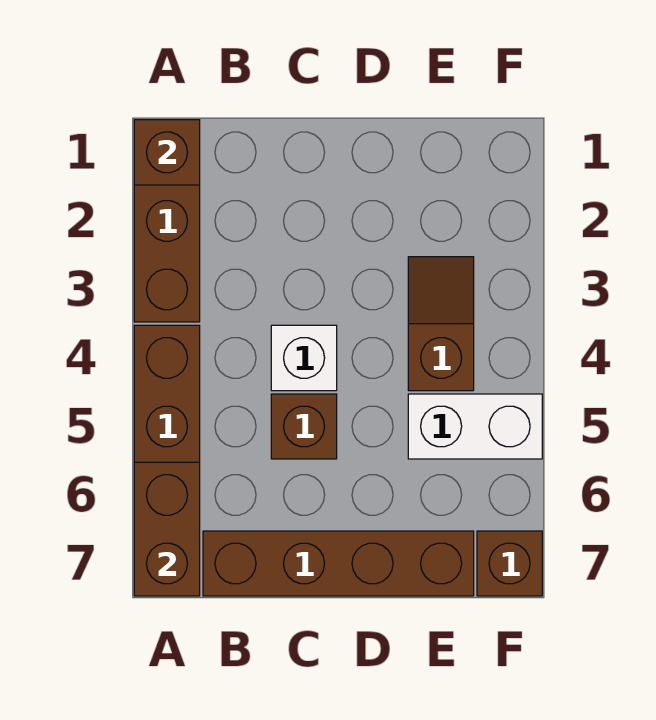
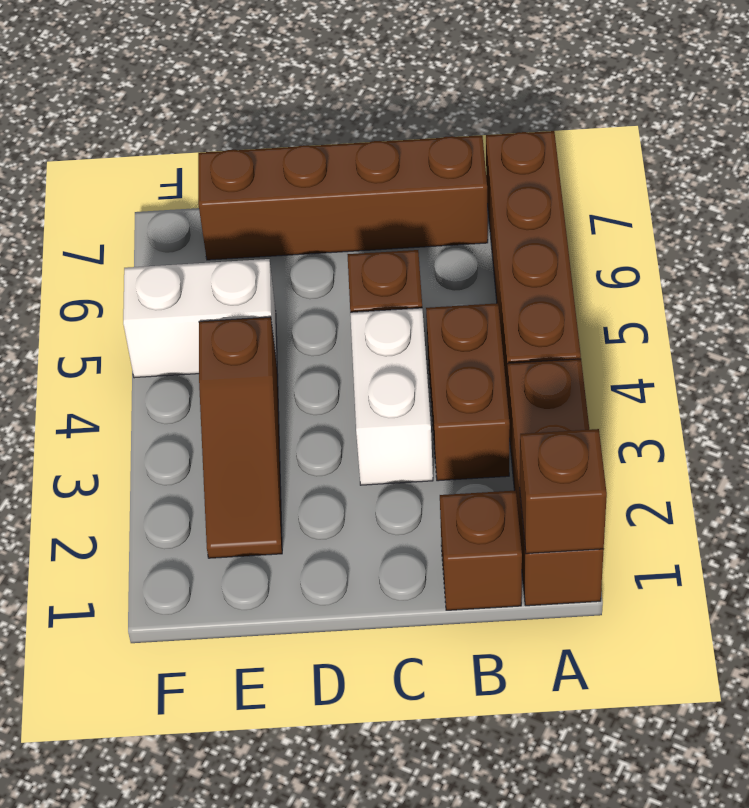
brown brick A6:A7 level 2 -> brown brick B3:B4 level 1
white brick C4 level 1 -> white brick C3:C4 level 1
brown slope E3:E4 level 1 top 4 -> brown slope E2:E4 level 1 top 4
brown brick F7 level 1 -> brown brick B1 level 1

